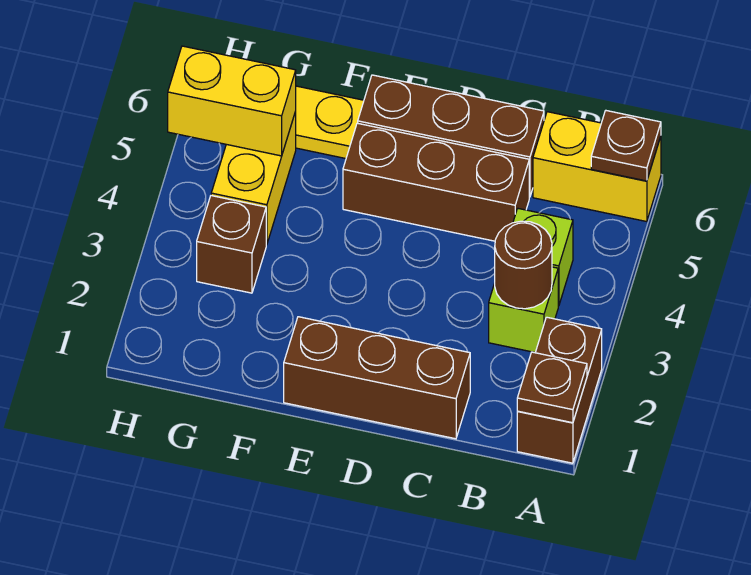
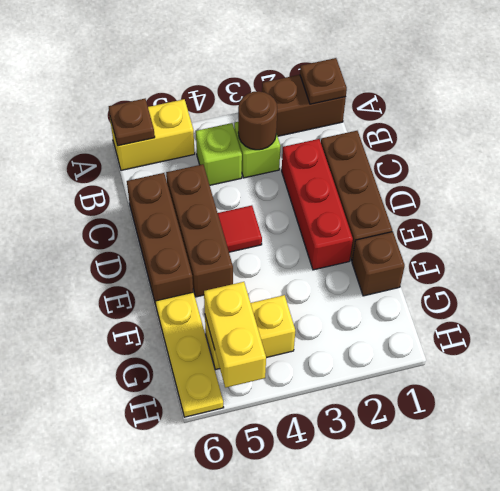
yellow brick A6:B6 level 1 -> yellow brick A5:A6 level 1
none -> red brick C2:E2 level 1
none -> red tile D4 level 1
brown brick G3 level 1 -> brown brick F1 level 1

